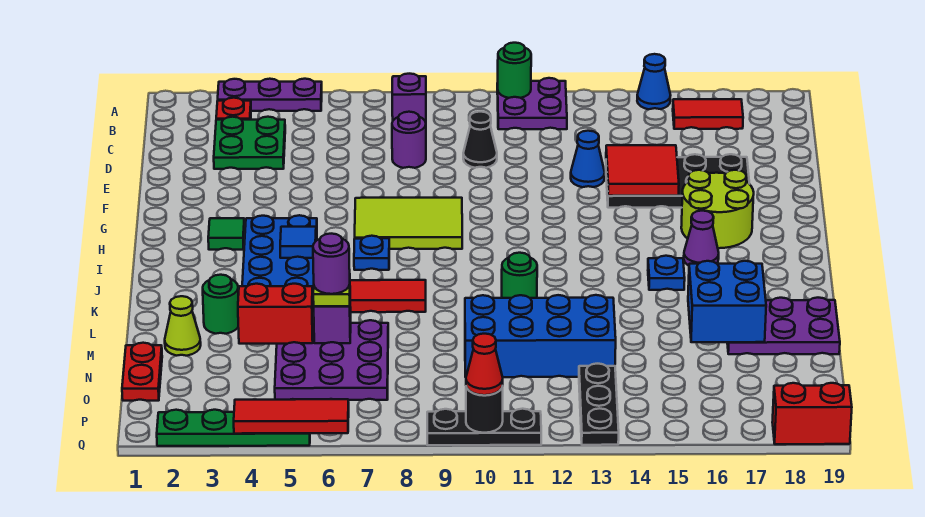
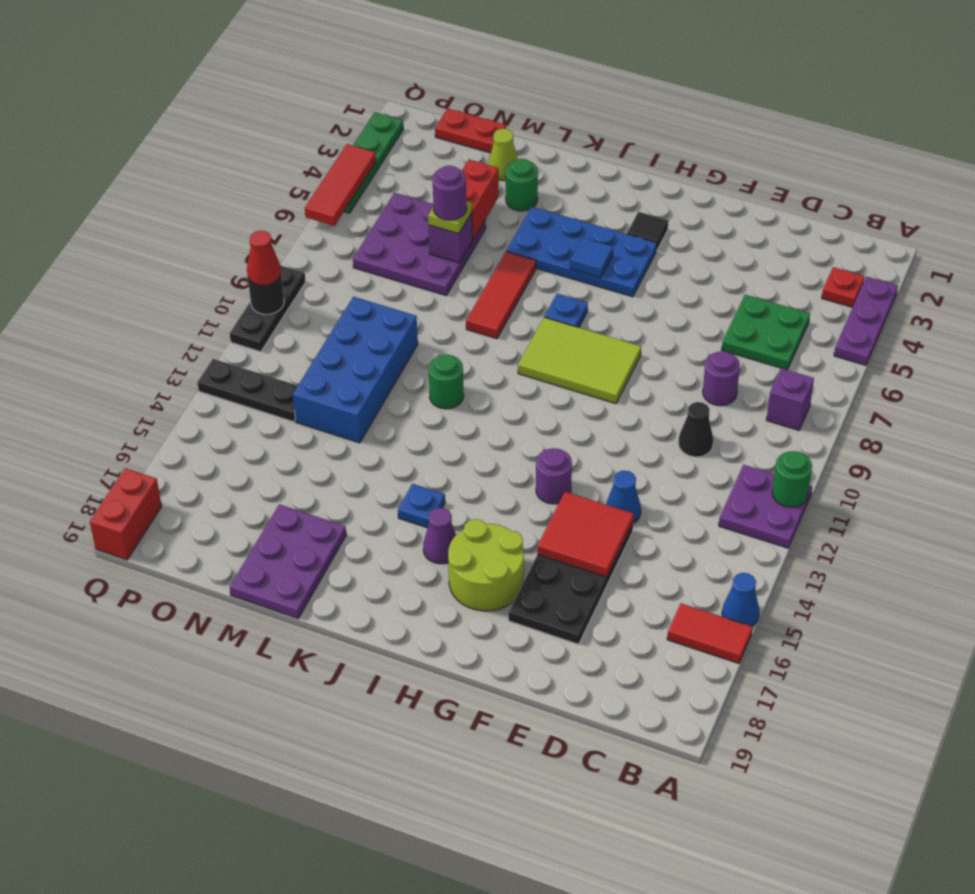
red tile B16:B17 level 1 -> red tile A16:B16 level 1
green plate C3:D4 level 1 -> green plate C5:D6 level 1
lime tile G7:H9 level 1 -> lime tile G8:I9 level 1
none -> purple round brick G13 level 1
green tile H3 level 1 -> black tile H3 level 1
blue brick L16:M17 level 2 -> none

